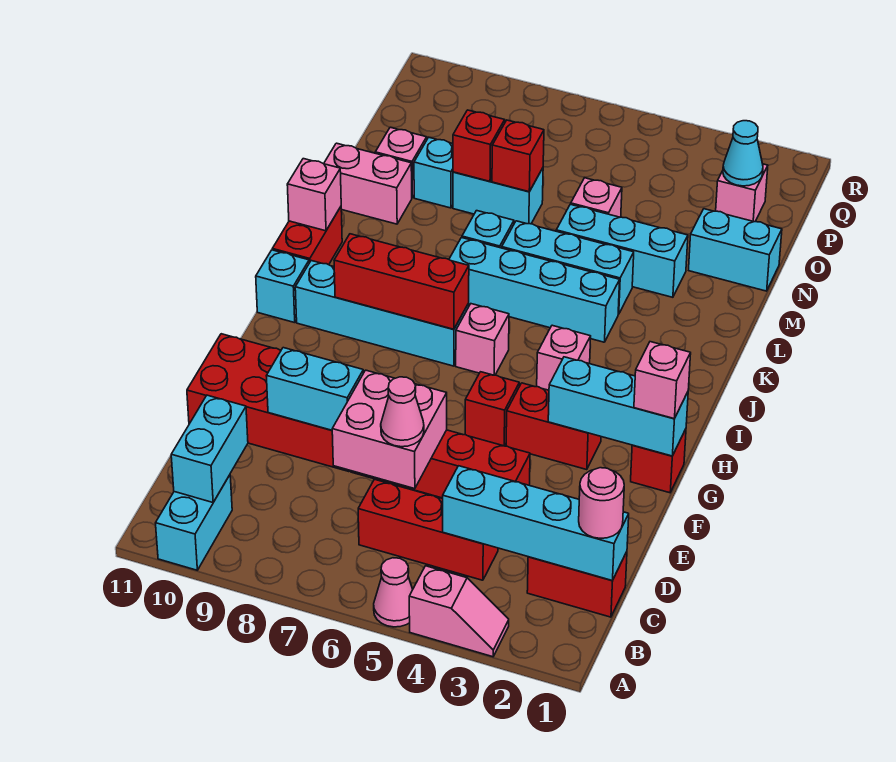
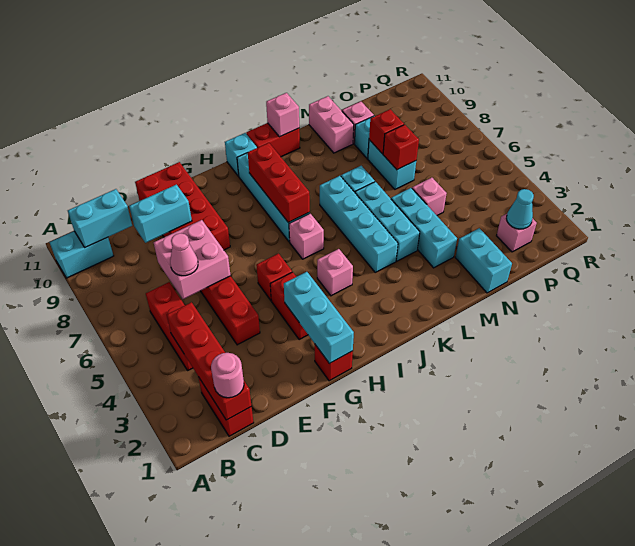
pink slope A3:A4 level 1 top 4 -> none
pink cone A5 level 1 -> none
cyan brick C1:C4 level 2 -> red brick C1:C4 level 2
cyan brick E8:E9 level 2 -> cyan brick D9:E9 level 2
pink brick G1 level 3 -> none

